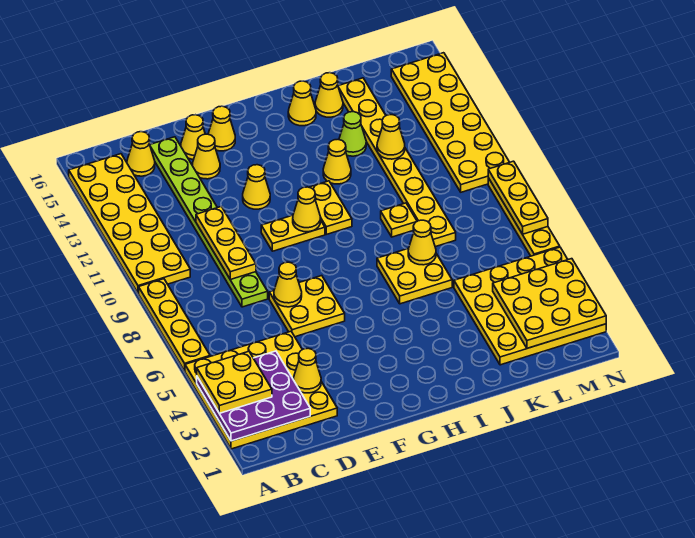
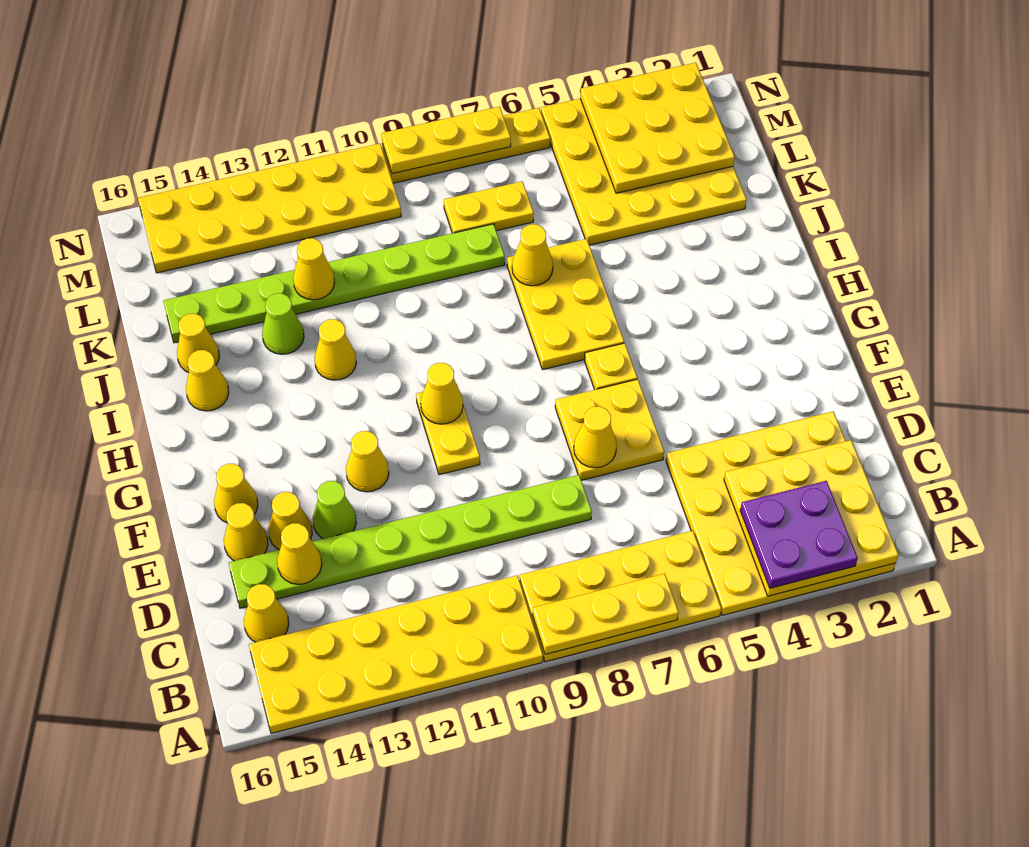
purple plate A2:C4 level 2 -> yellow plate A2:C4 level 2
yellow plate A3:B4 level 3 -> purple plate A3:B4 level 3
yellow plate A6:A9 level 1 -> yellow plate A6:B9 level 1
yellow cone D3 level 2 -> yellow cone D14 level 2
yellow plate D9:D11 level 2 -> yellow plate A7:A9 level 2
none -> lime cone E13 level 1
yellow plate H10:H11 level 1 -> yellow plate L7:L8 level 1
yellow plate I6:J7 level 1 -> yellow plate H6:J7 level 1
yellow plate J9 level 1 -> yellow plate G6 level 1
yellow plate K8:K15 level 1 -> lime plate K8:K15 level 1

